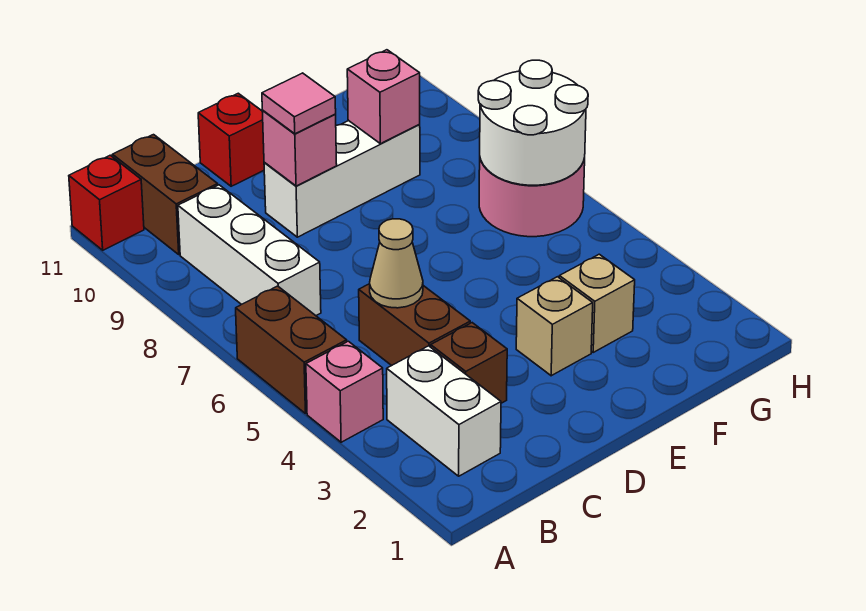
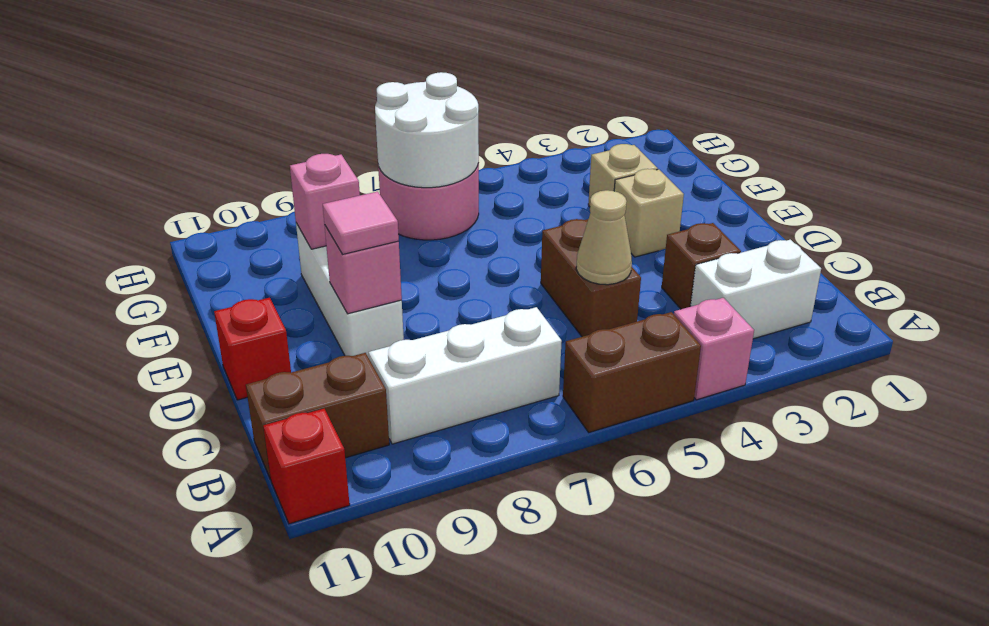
brown brick C4:C5 level 1 -> brown brick C5:D5 level 1

